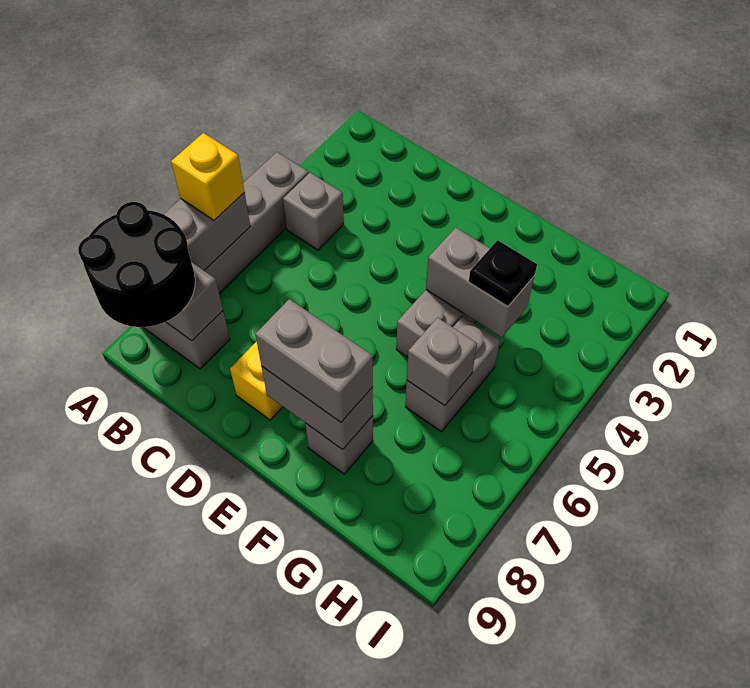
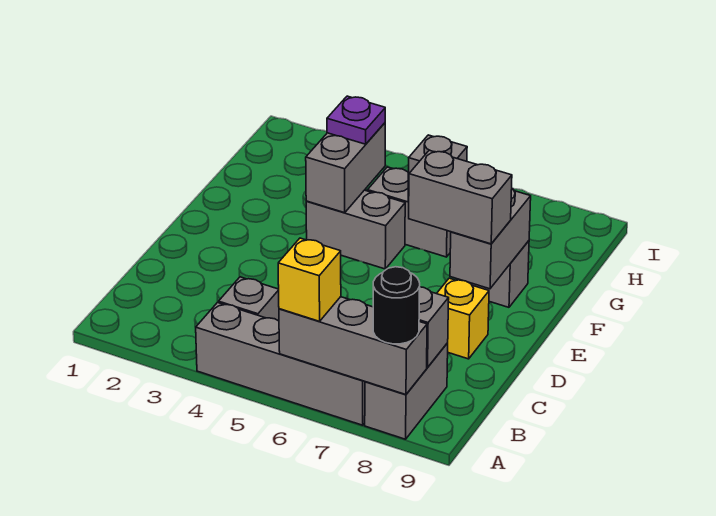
black round brick A8:B9 level 3 -> black round brick A8 level 3
grey brick E8:F8 level 3 -> grey brick E7:E8 level 3
black plate G4 level 3 -> purple plate G4 level 3

